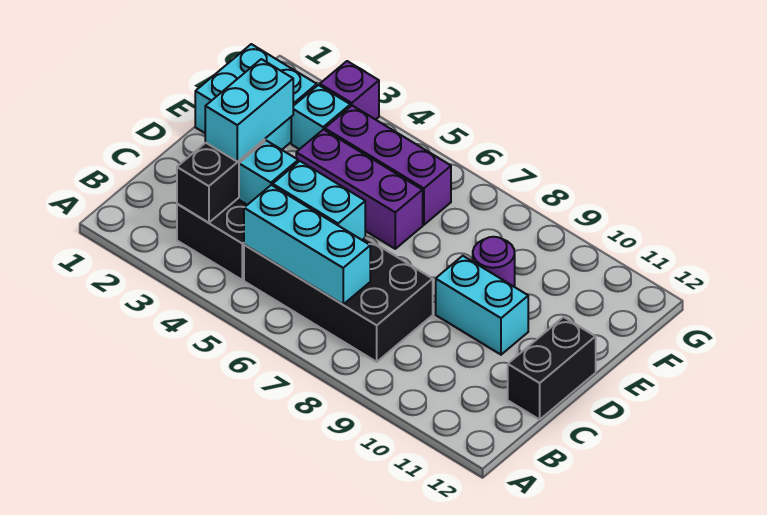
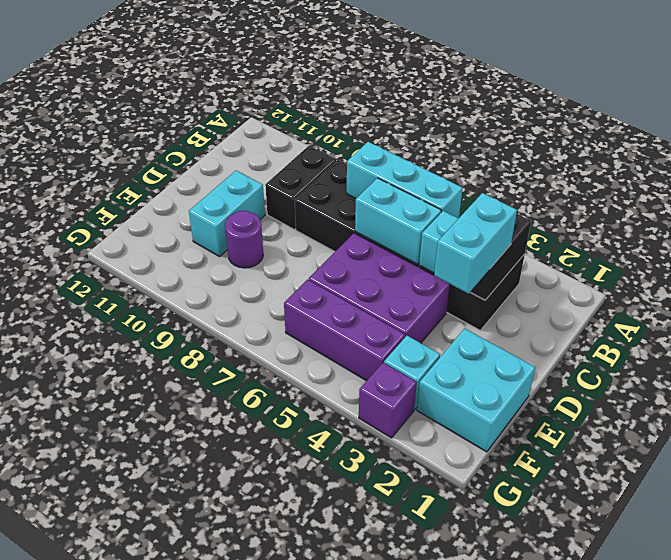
black brick C12:D12 level 1 -> black brick B9:C9 level 1
cyan brick D9:D10 level 1 -> cyan brick D10:E10 level 1
purple brick E4:E6 level 1 -> purple brick D4:E6 level 1

